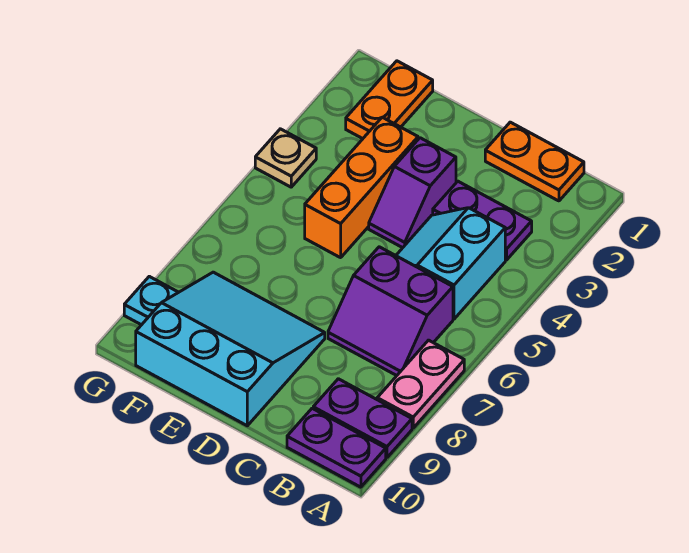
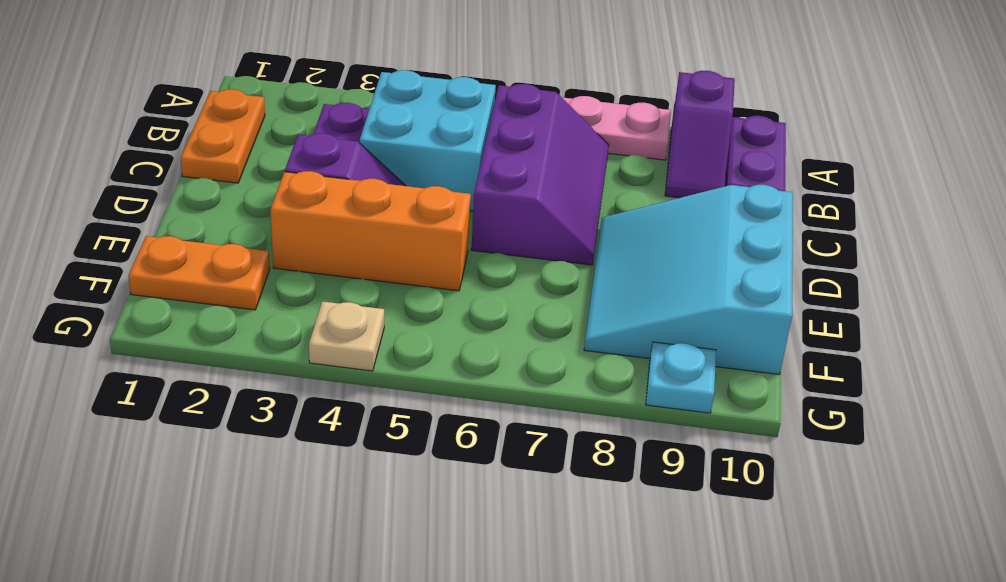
purple plate A9:B9 level 1 -> purple slope A9:B9 level 1 top A
cyan slope B4:C5 level 1 top B -> cyan brick B4:C5 level 1
purple slope B6:C7 level 1 top 6 -> purple slope B6:D7 level 1 top 6

